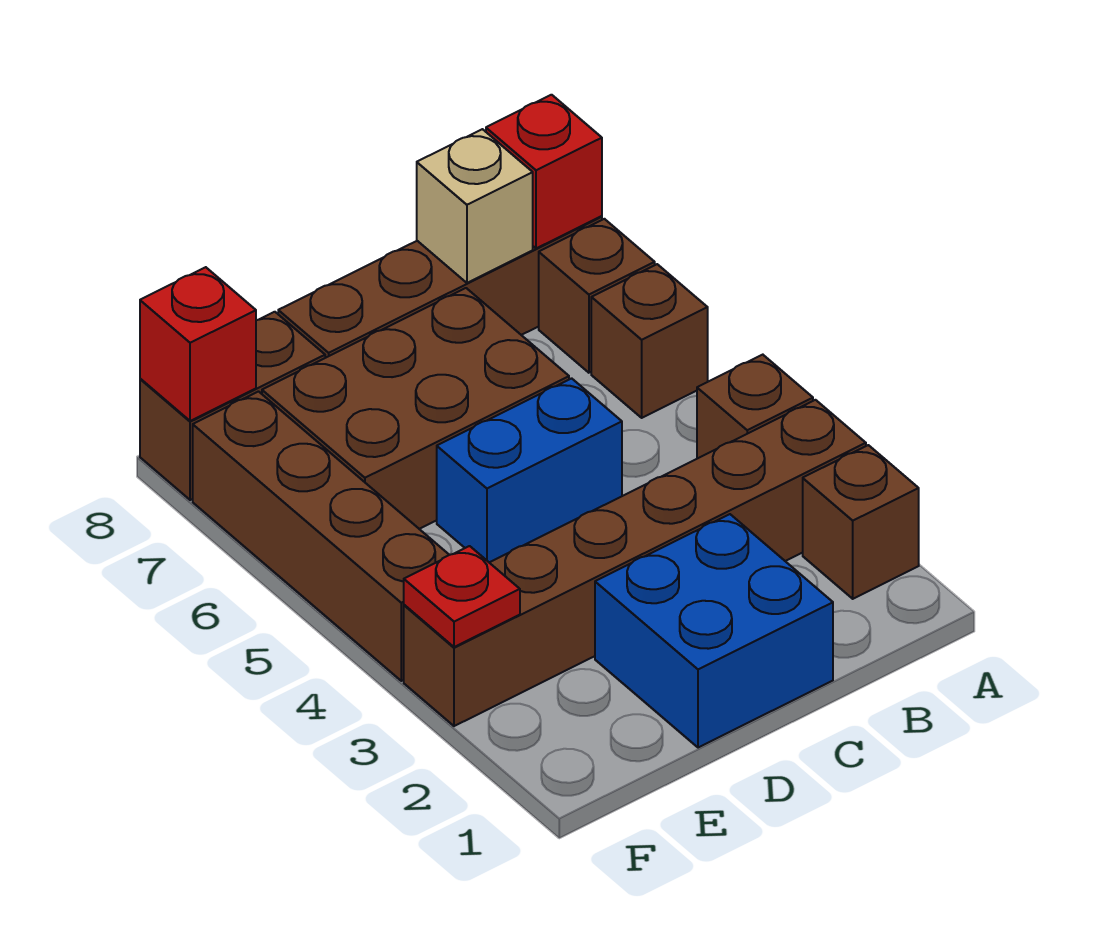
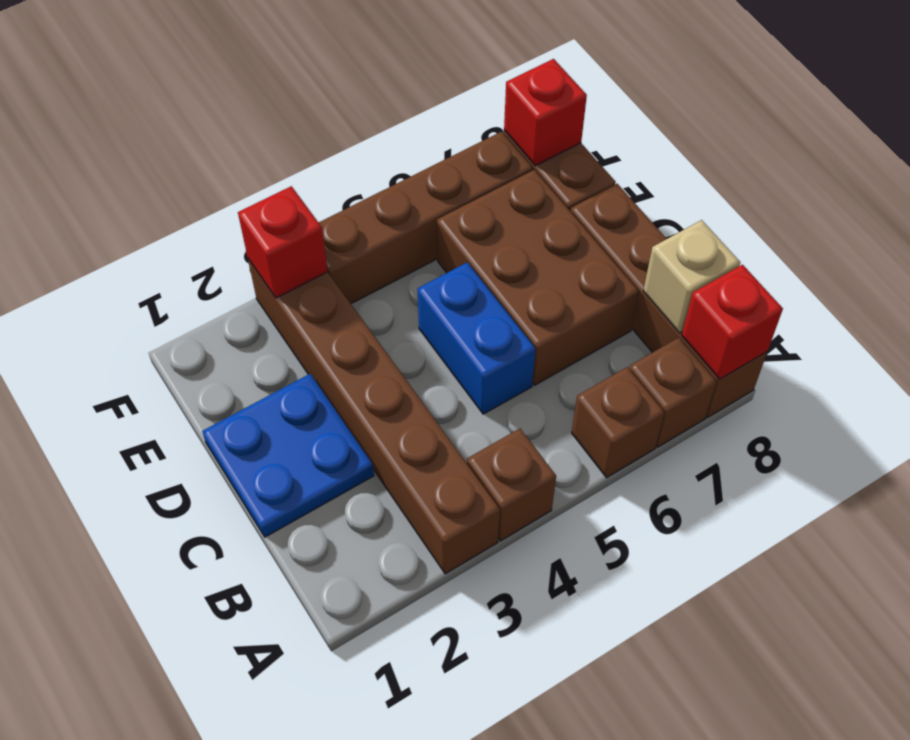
brown brick A2 level 1 -> none
blue brick C1:D2 level 1 -> blue plate C1:D2 level 1
red plate F3 level 2 -> red brick F3 level 2

